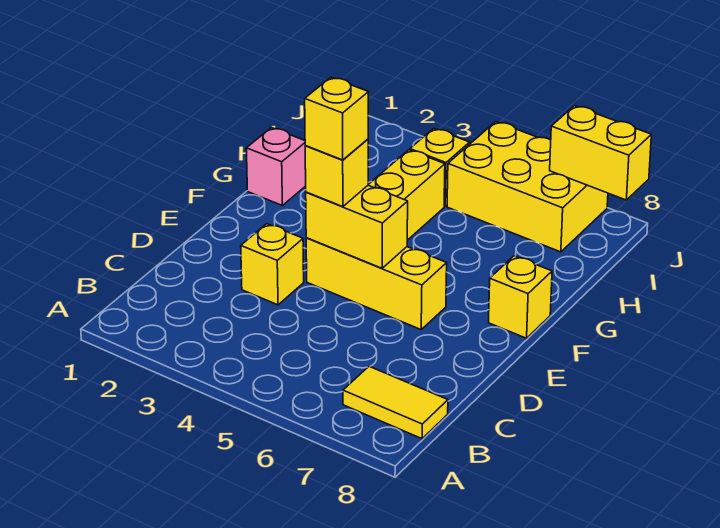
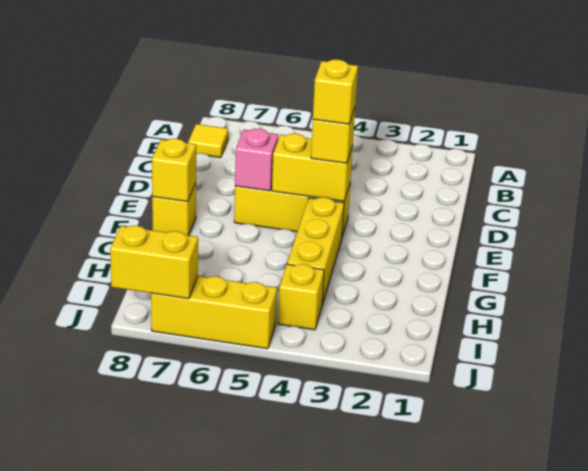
yellow tile B7:B8 level 1 -> yellow tile B8 level 1
yellow brick D3 level 1 -> yellow brick F8 level 2
pink brick G1 level 1 -> pink brick E6 level 2
yellow brick I5:J7 level 1 -> yellow brick J5:J7 level 1

